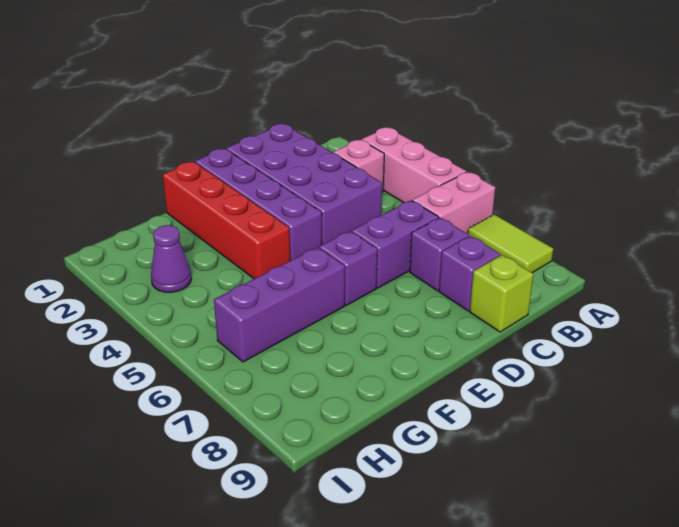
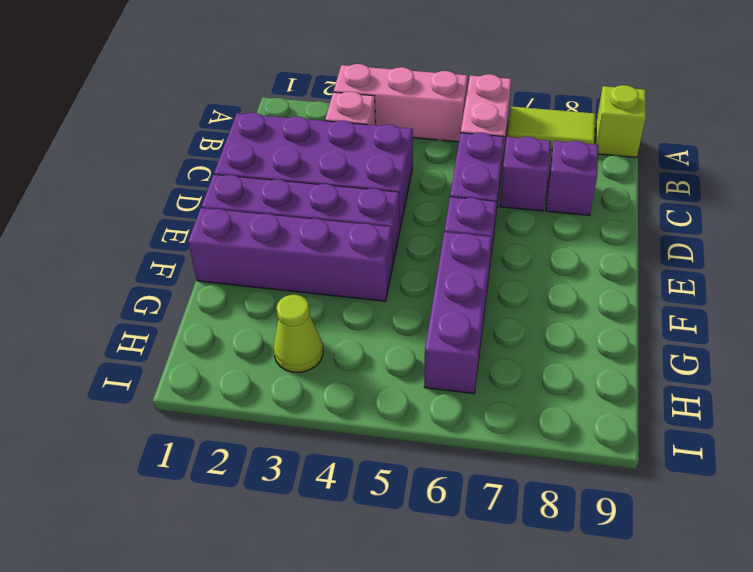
lime brick C9 level 1 -> lime brick A9 level 1
red brick F1:F4 level 1 -> purple brick F1:F4 level 1
purple cone H3 level 1 -> lime cone H3 level 1

